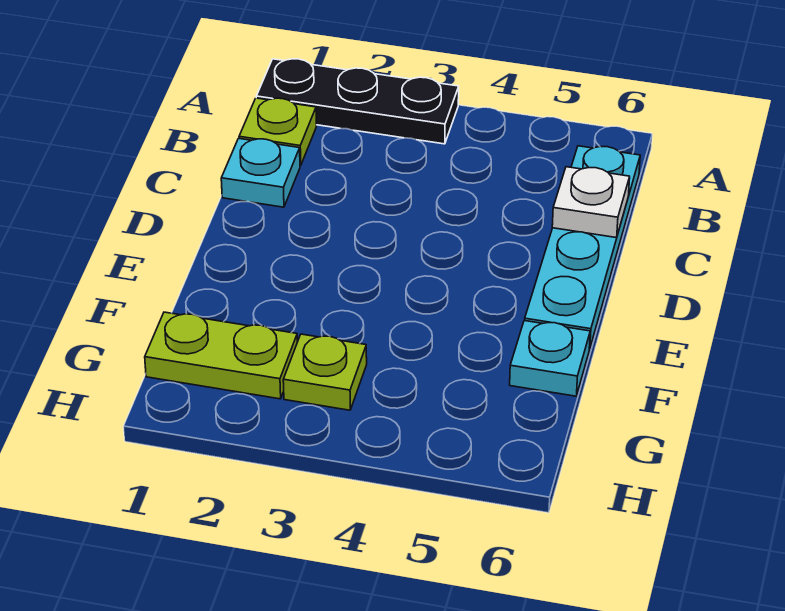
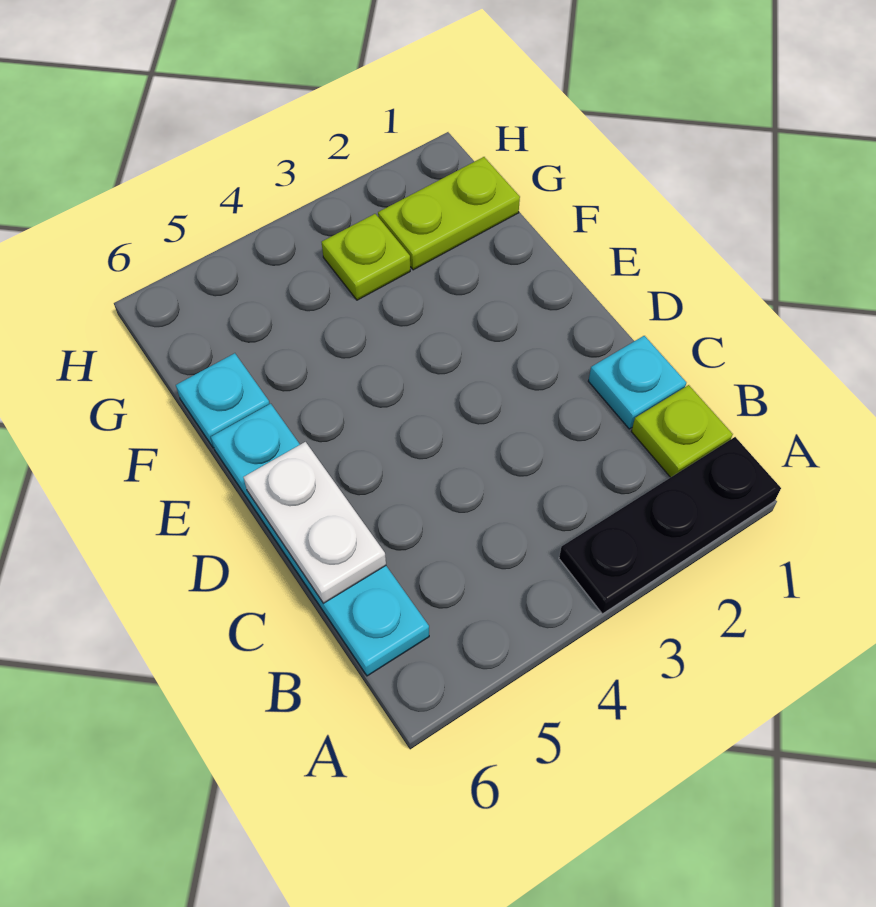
white plate C6 level 2 -> white plate C6:D6 level 2

